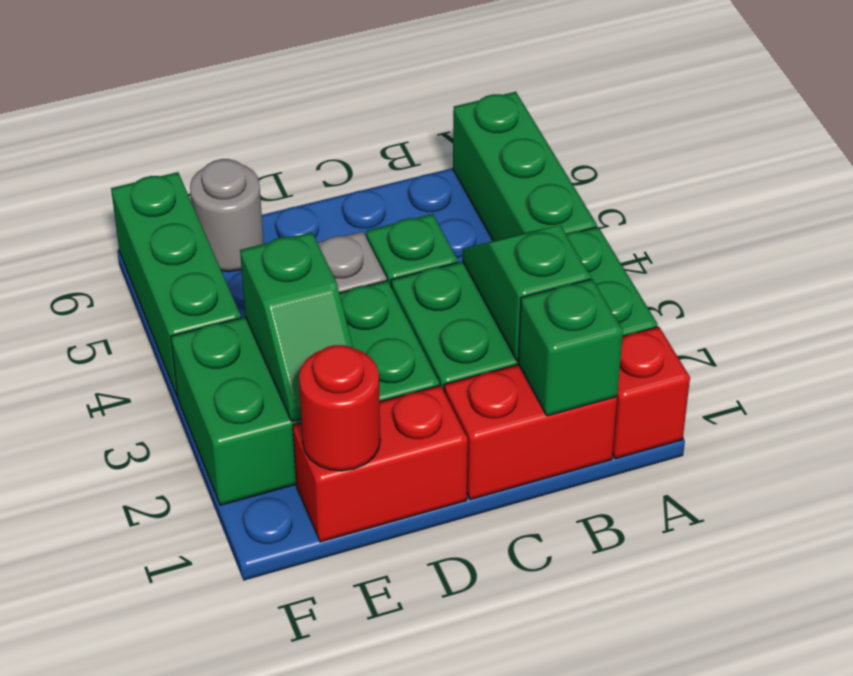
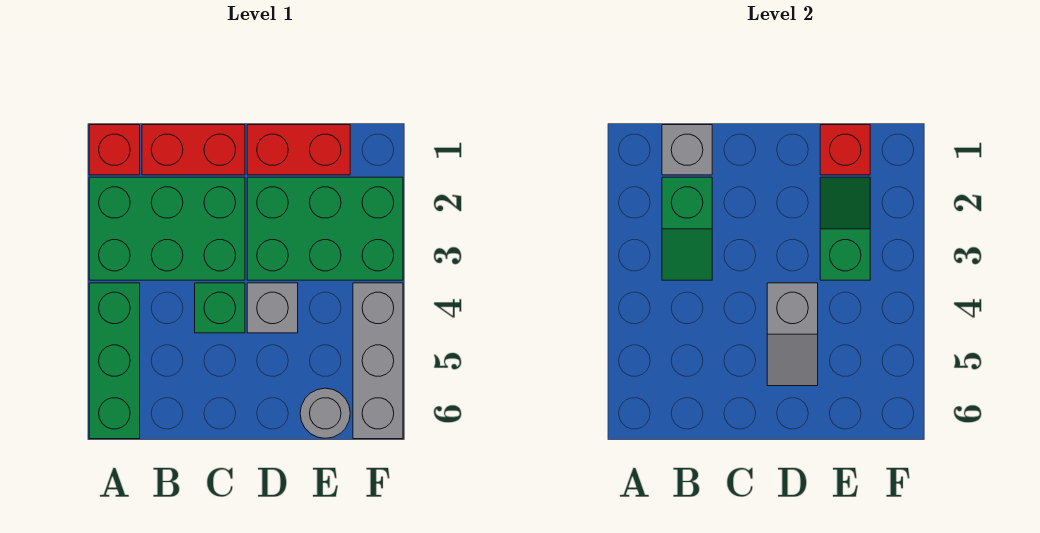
green brick B1 level 2 -> grey brick B1 level 2
none -> grey slope D4:D5 level 2 top 4
red round brick E1 level 2 -> red brick E1 level 2
green brick F4:F6 level 1 -> grey brick F4:F6 level 1

